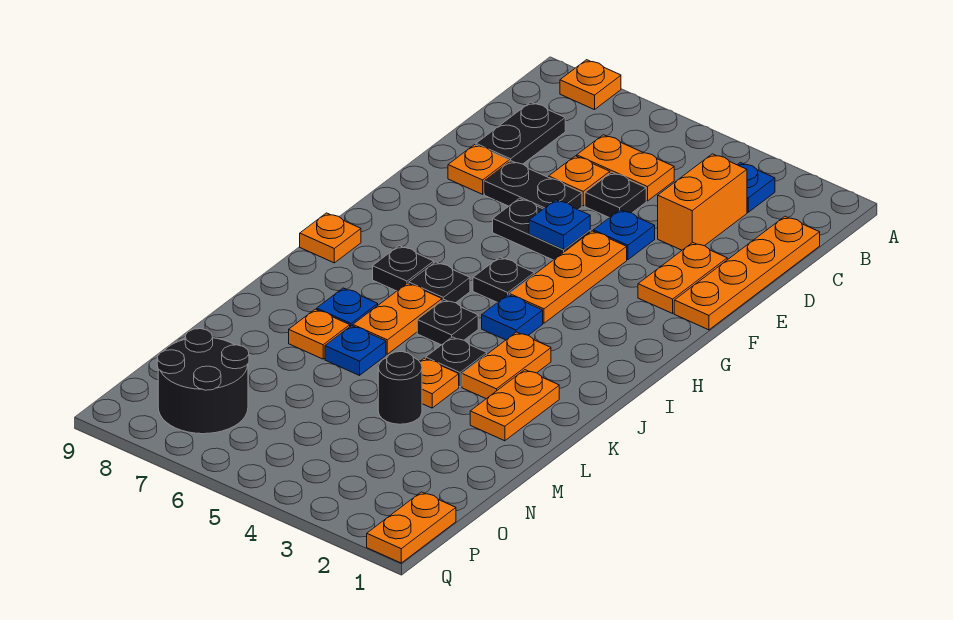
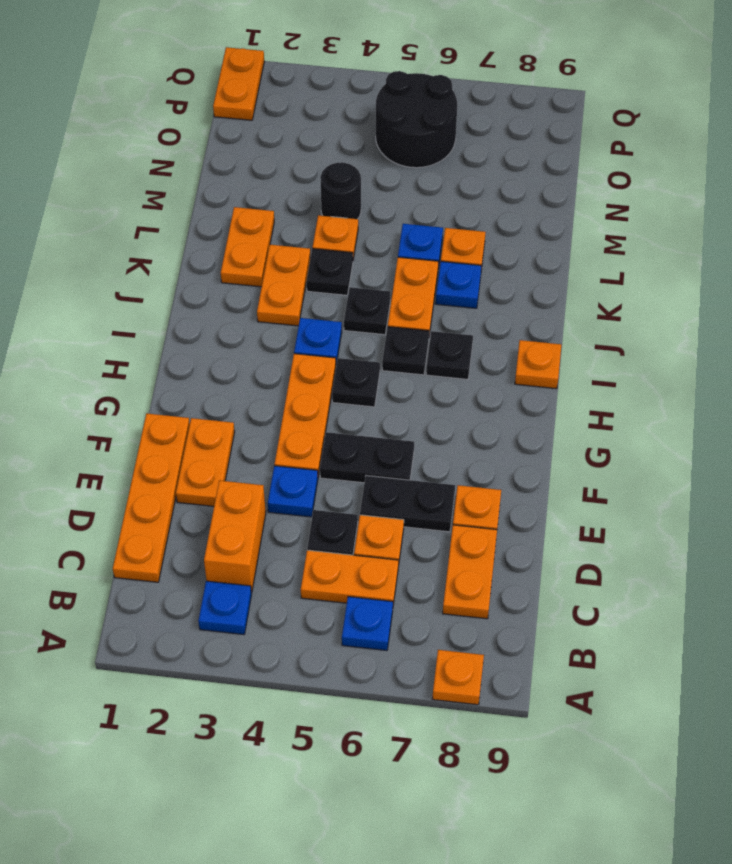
black plate C8:D8 level 1 -> orange plate C8:D8 level 1
blue plate F5 level 2 -> blue plate B6 level 1
black round brick O7:P8 level 1 -> black round brick O5:P6 level 1

